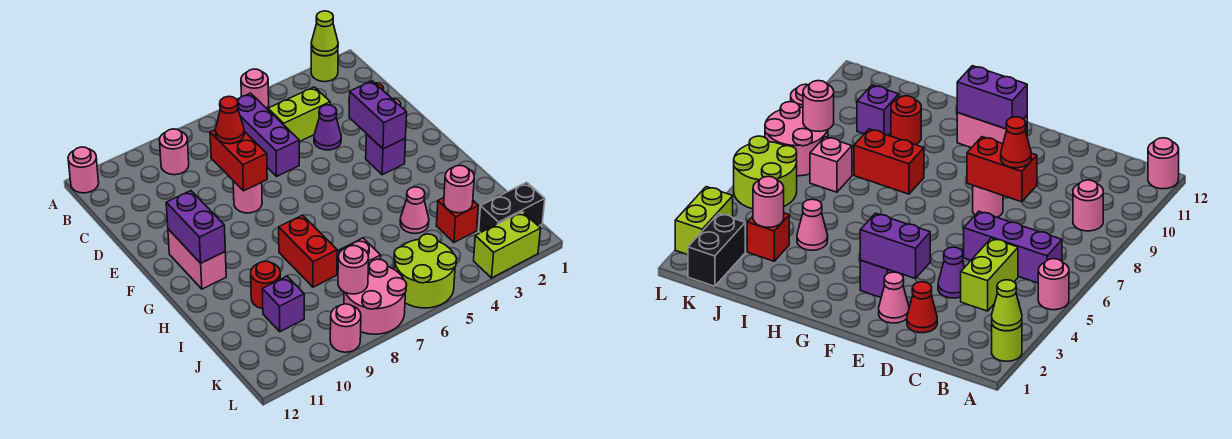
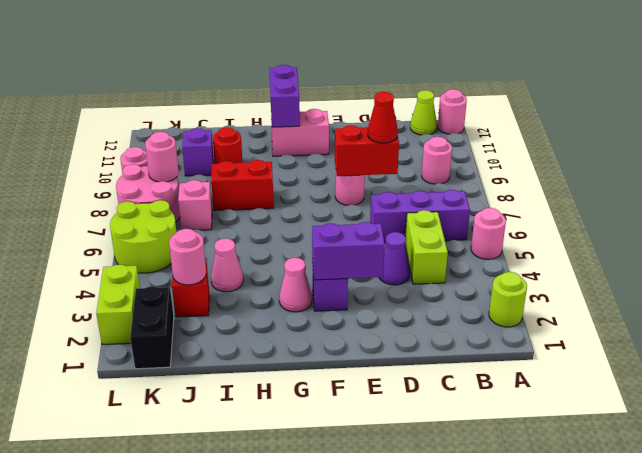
lime cone A2 level 2 -> lime cone B12 level 1
red cone D2 level 1 -> none
pink cone E2 level 1 -> pink cone G3 level 1
purple brick F11:G11 level 2 -> purple brick G11:G12 level 2

